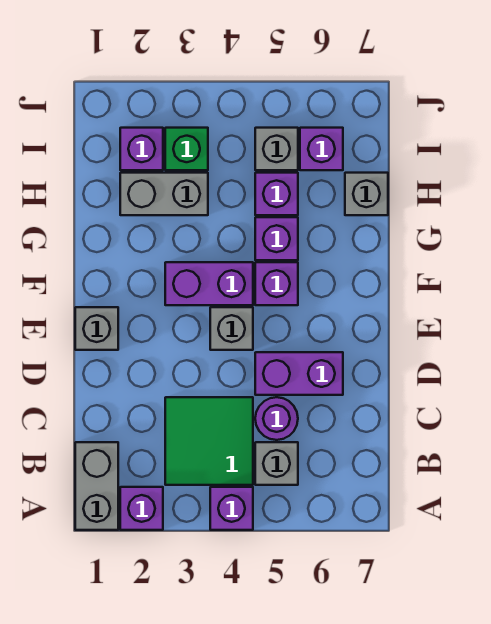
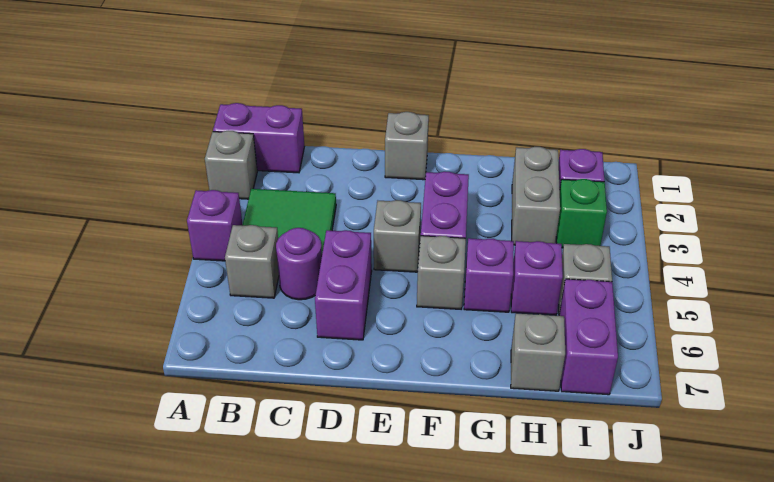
grey brick A1:B1 level 1 -> purple brick A1:B1 level 1
purple brick A2 level 1 -> grey brick A2 level 1
purple brick F5 level 1 -> grey brick F5 level 1
purple brick I6 level 1 -> purple brick I6:I7 level 1

